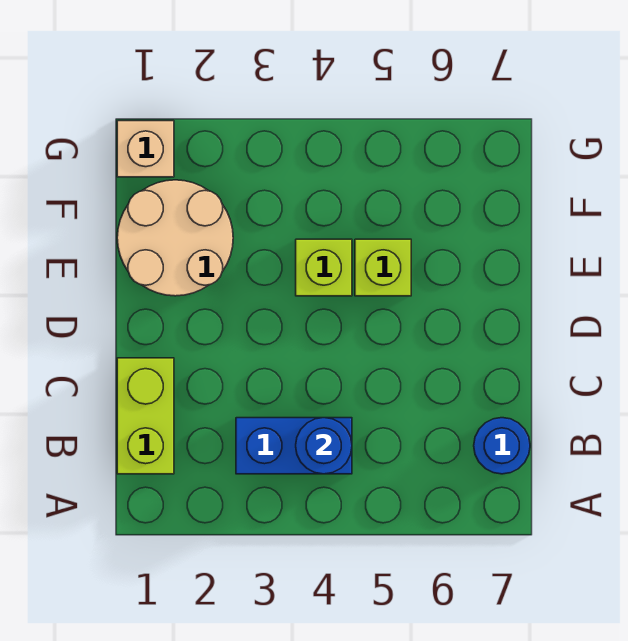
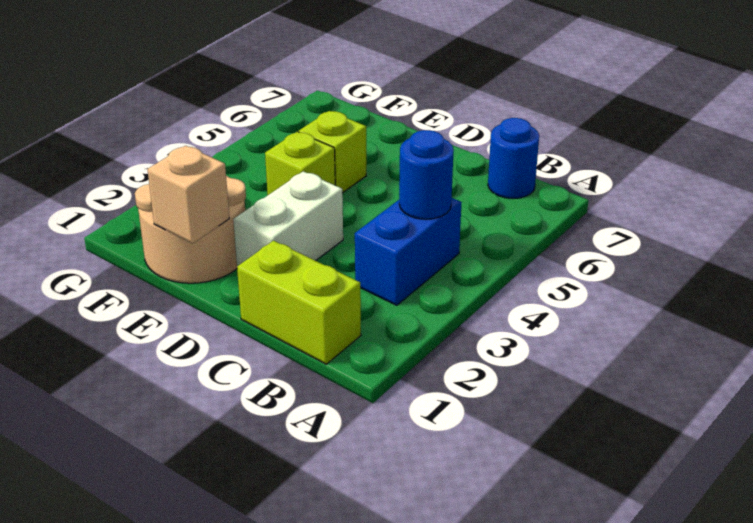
none -> white brick D2:D3 level 1
tan brick G1 level 1 -> tan brick E1 level 2

